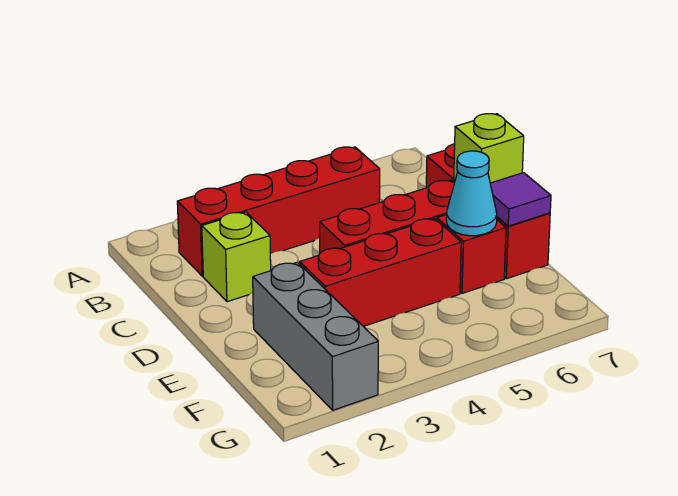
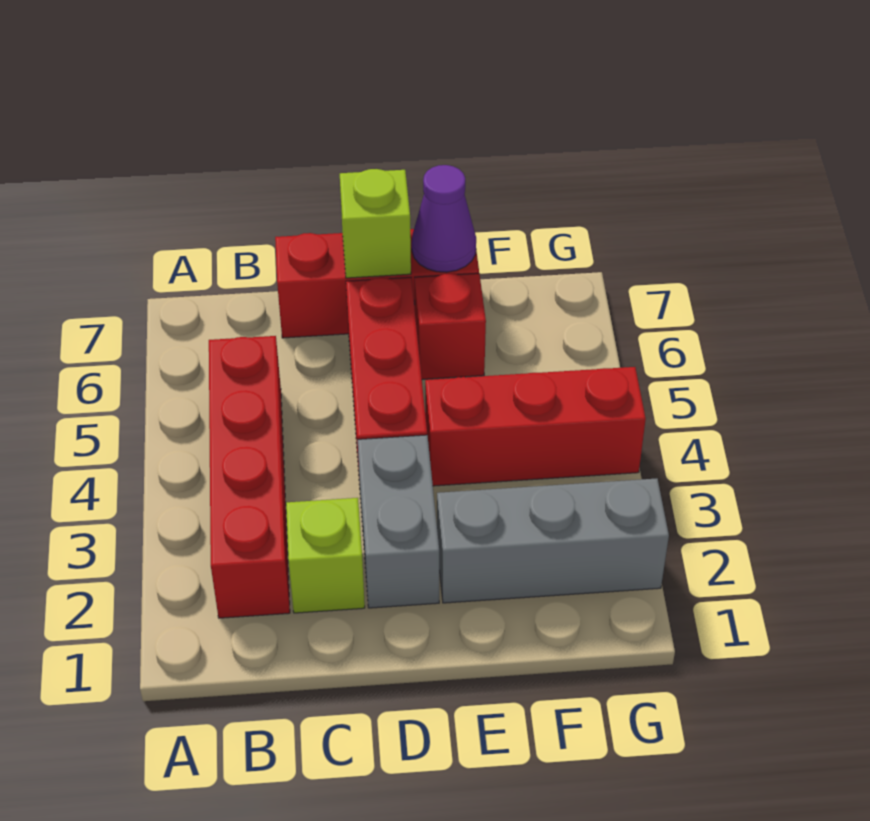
none -> grey brick D2:D3 level 1
red brick E3:E5 level 1 -> red brick E4:G4 level 1
cyan cone E6 level 2 -> none
purple tile E7 level 2 -> purple cone E7 level 2

